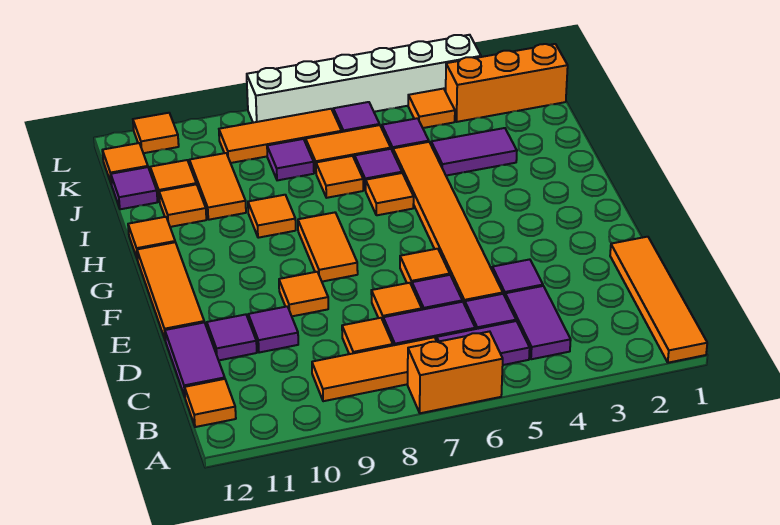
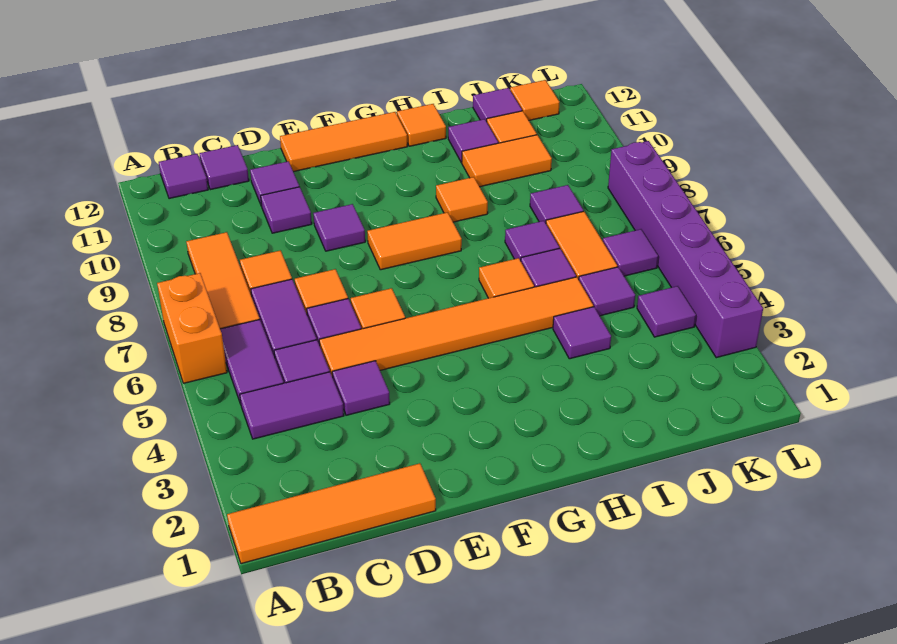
orange tile B12 level 1 -> purple tile B12 level 1
purple tile C12:D12 level 1 -> purple tile C12 level 1
orange tile E9 level 1 -> purple tile E9 level 1
purple tile I3:I4 level 1 -> purple tile I4 level 1
orange tile I7 level 1 -> purple tile I7 level 1
orange tile I11 level 1 -> purple tile I11 level 1
orange brick K1:K3 level 1 -> none
orange tile K4 level 1 -> purple tile K4 level 1
orange tile K7:K9 level 1 -> none
white brick L3:L8 level 1 -> purple brick L3:L8 level 1
orange tile L11 level 1 -> none

